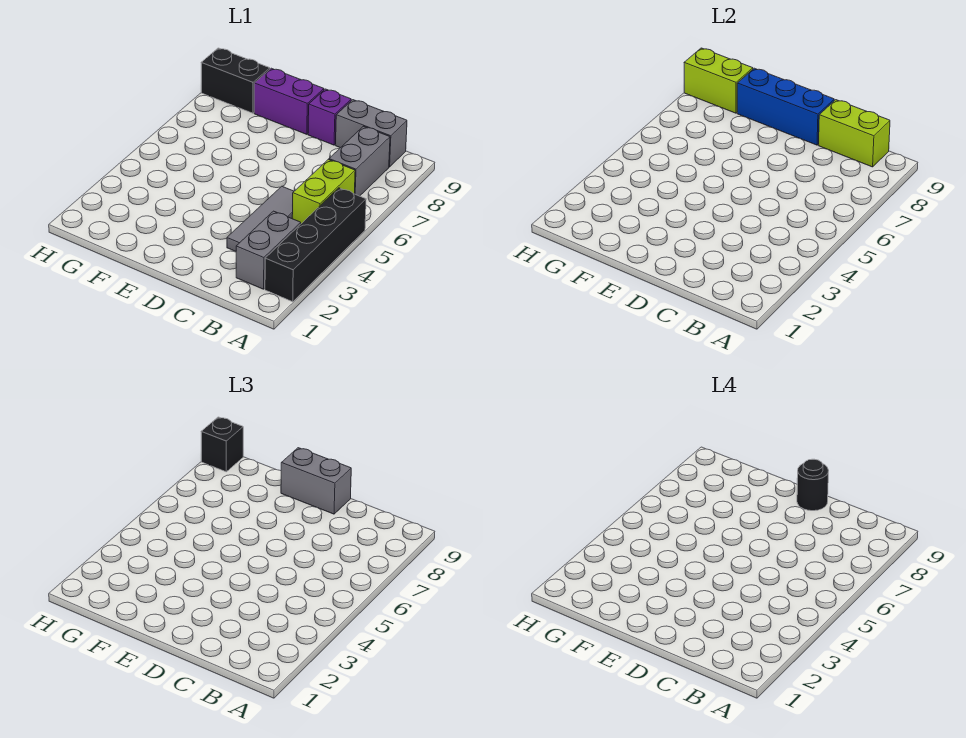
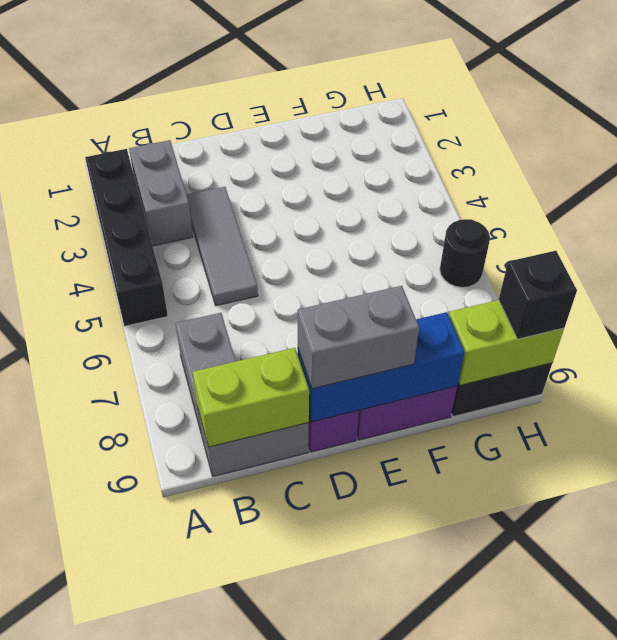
lime brick B5:B6 level 1 -> none
black round brick D9 level 4 -> black round brick H6 level 1

